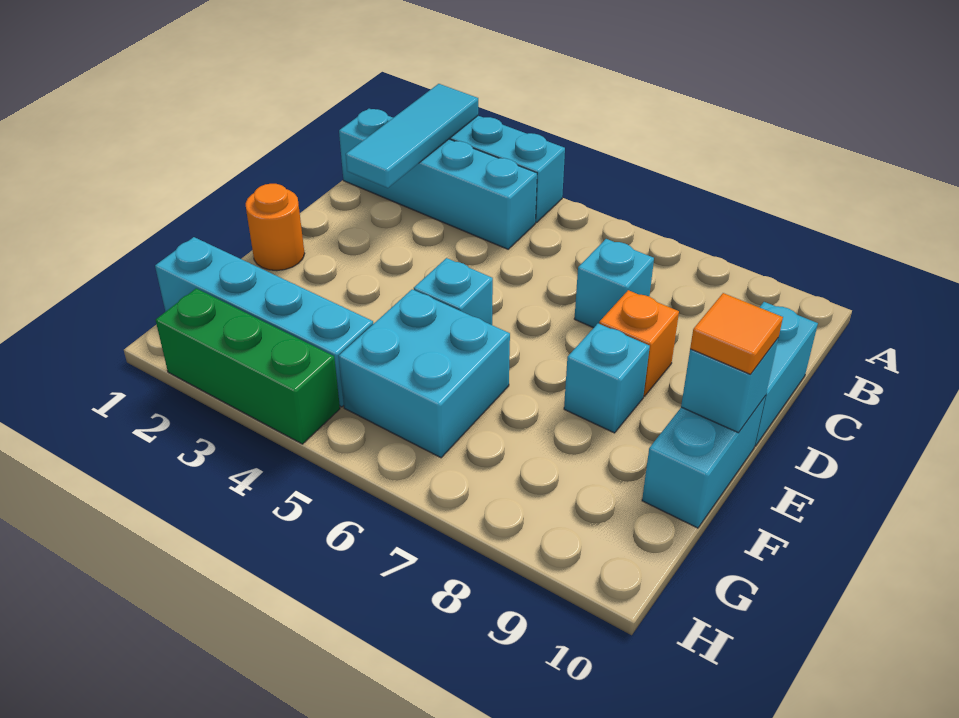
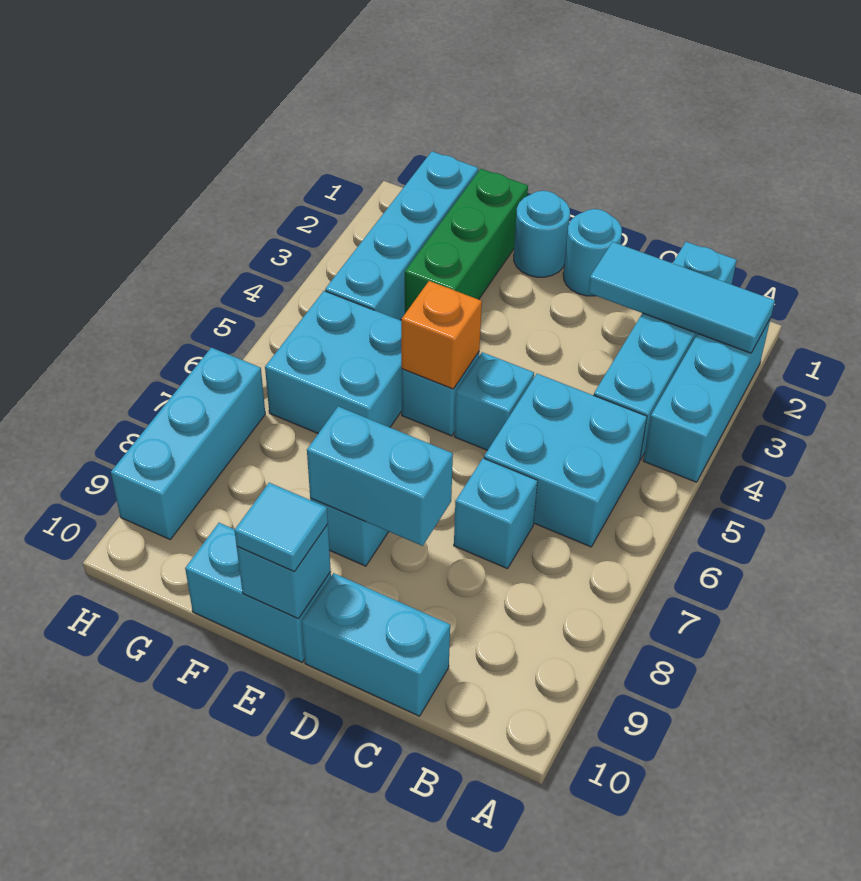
none -> cyan brick B5:C6 level 1
none -> cyan round brick D1 level 1
none -> cyan brick D5 level 1
orange brick D8 level 1 -> orange brick E5 level 2
none -> cyan brick D8:E8 level 2
orange round brick E1 level 1 -> cyan round brick E1 level 1
orange tile E10 level 3 -> cyan tile E10 level 3
green brick H2:H4 level 1 -> green brick F1:F3 level 1
none -> cyan brick H7:H9 level 1

